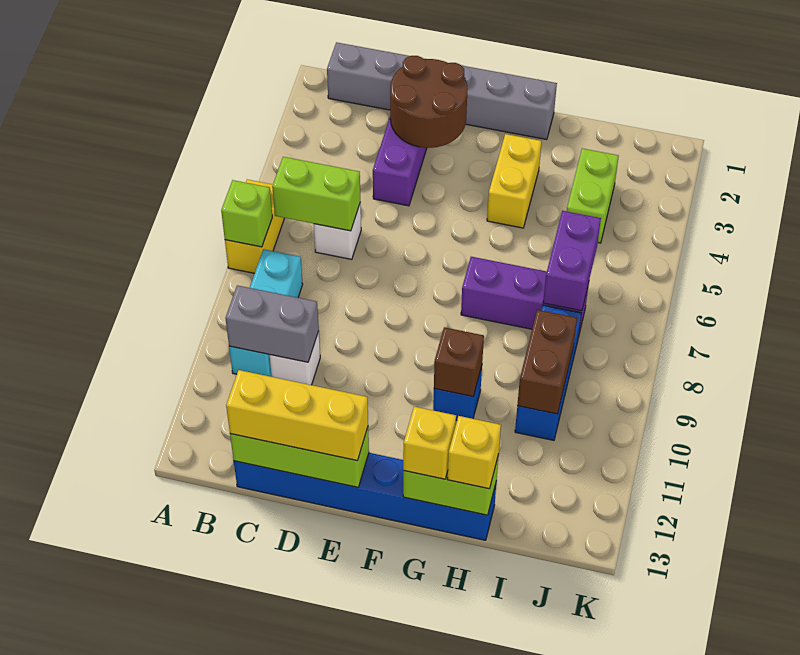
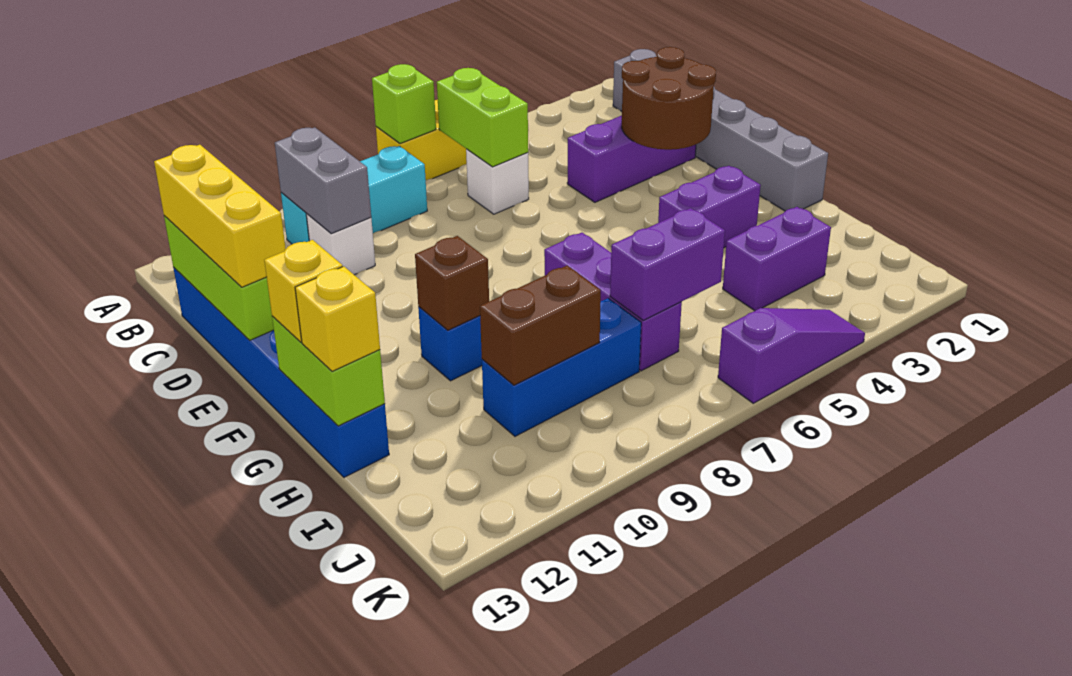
yellow brick G3:G4 level 1 -> purple brick G3:G4 level 1
lime brick I3:I4 level 1 -> purple brick I3:I4 level 1
none -> purple slope K4:K6 level 1 top 6

